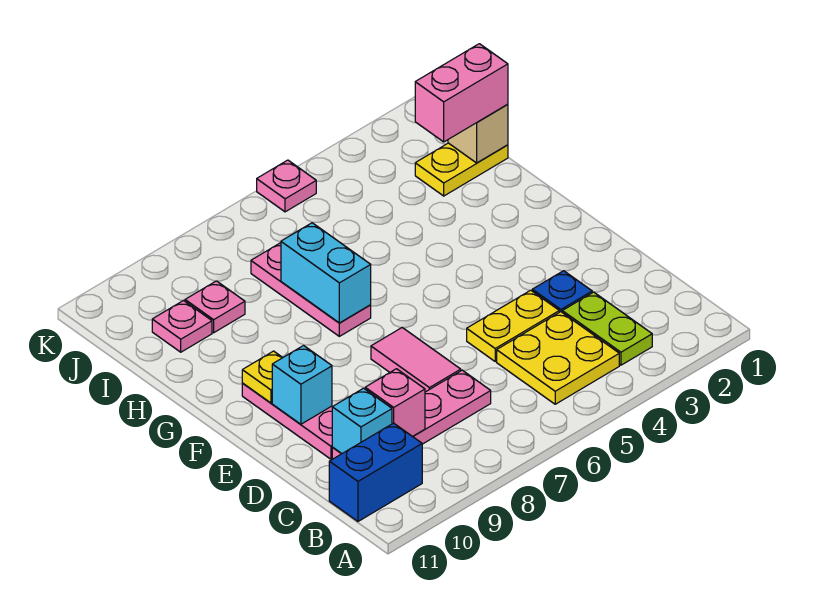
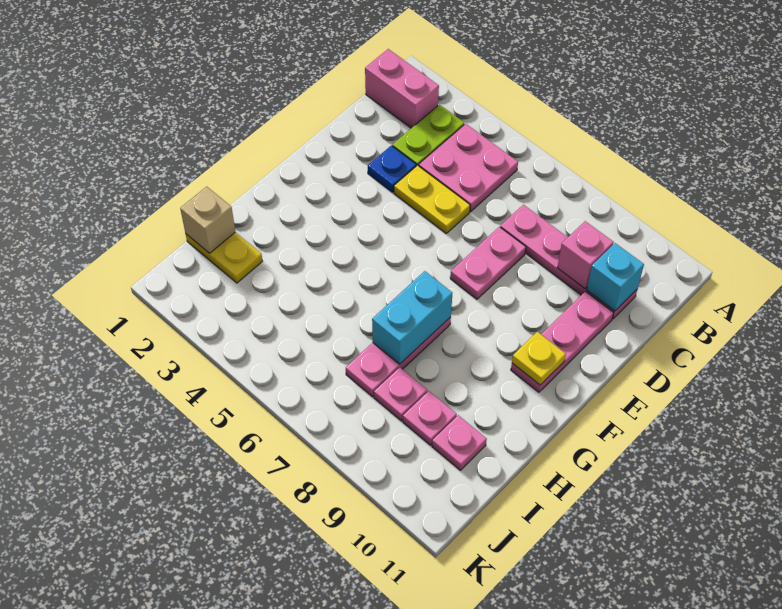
yellow plate B4:C5 level 1 -> pink plate B4:C5 level 1
blue brick B10:B11 level 1 -> none
pink tile D7:E7 level 1 -> pink plate D7:E7 level 1
cyan brick E10 level 2 -> none
pink brick I1:I2 level 3 -> pink brick B1:B2 level 1
pink plate K5 level 1 -> pink plate I8 level 1

